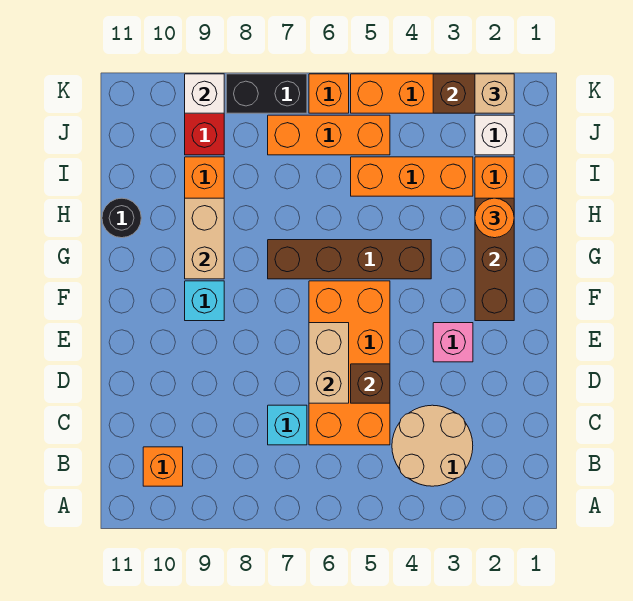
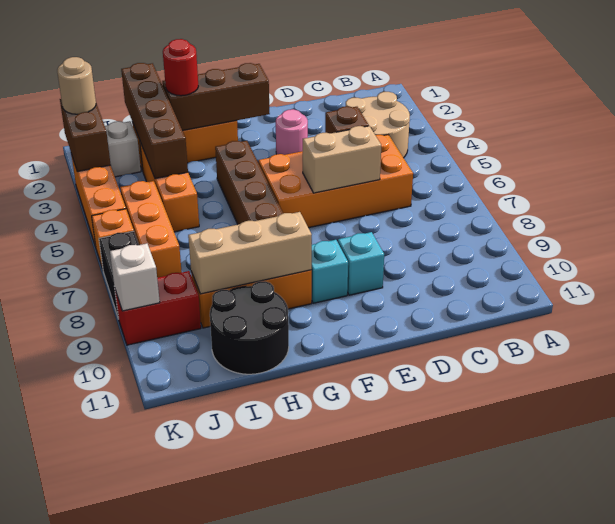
orange brick B10 level 1 -> none
cyan brick C7 level 1 -> cyan brick E9 level 1
pink brick E3 level 1 -> pink round brick E3 level 1
tan brick G9:H9 level 2 -> tan brick G9:I9 level 2
orange round brick H2 level 3 -> red round brick H2 level 3
black round brick H11 level 1 -> black round brick H10:I11 level 1
none -> brown brick I1:I4 level 2
tan brick K2 level 3 -> tan round brick K2 level 3

